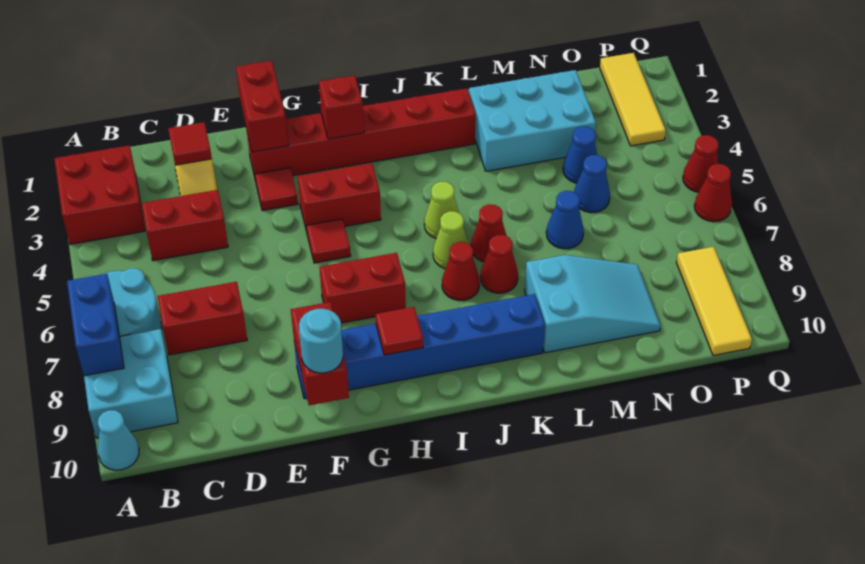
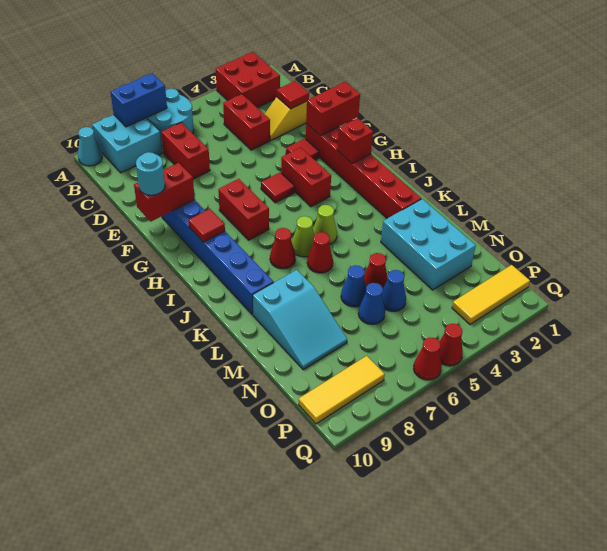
red cone K7 level 1 -> red cone M5 level 1
blue cone N4 level 1 -> blue cone N6 level 1

